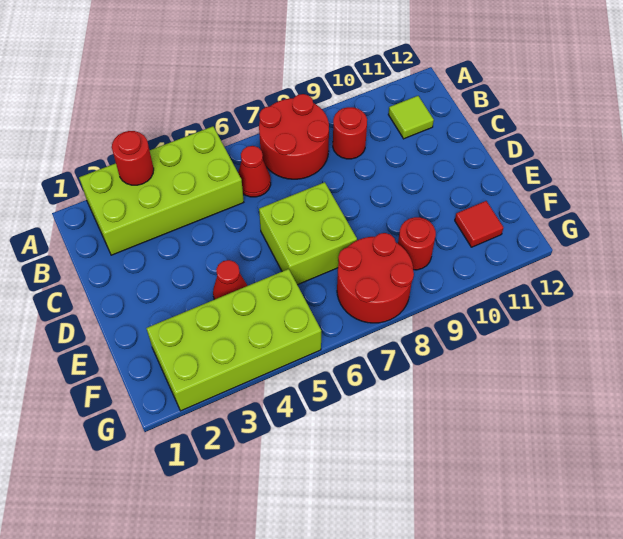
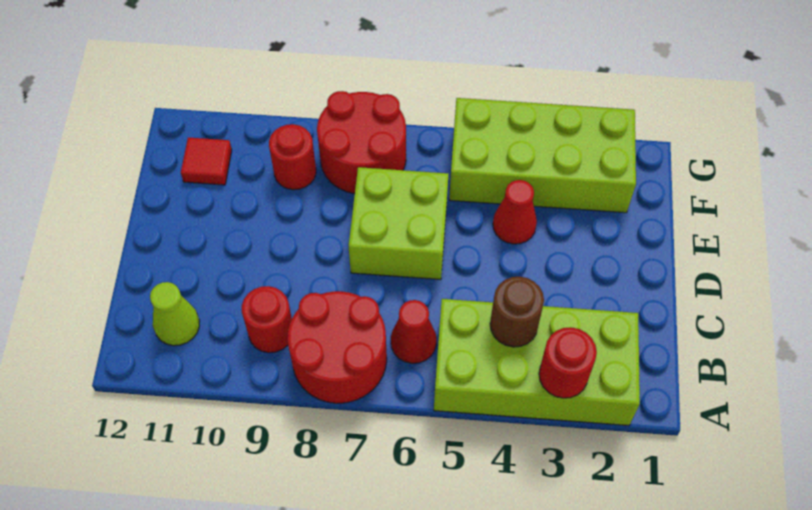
none -> brown round brick B4 level 2
lime tile B11 level 1 -> lime cone B11 level 1

